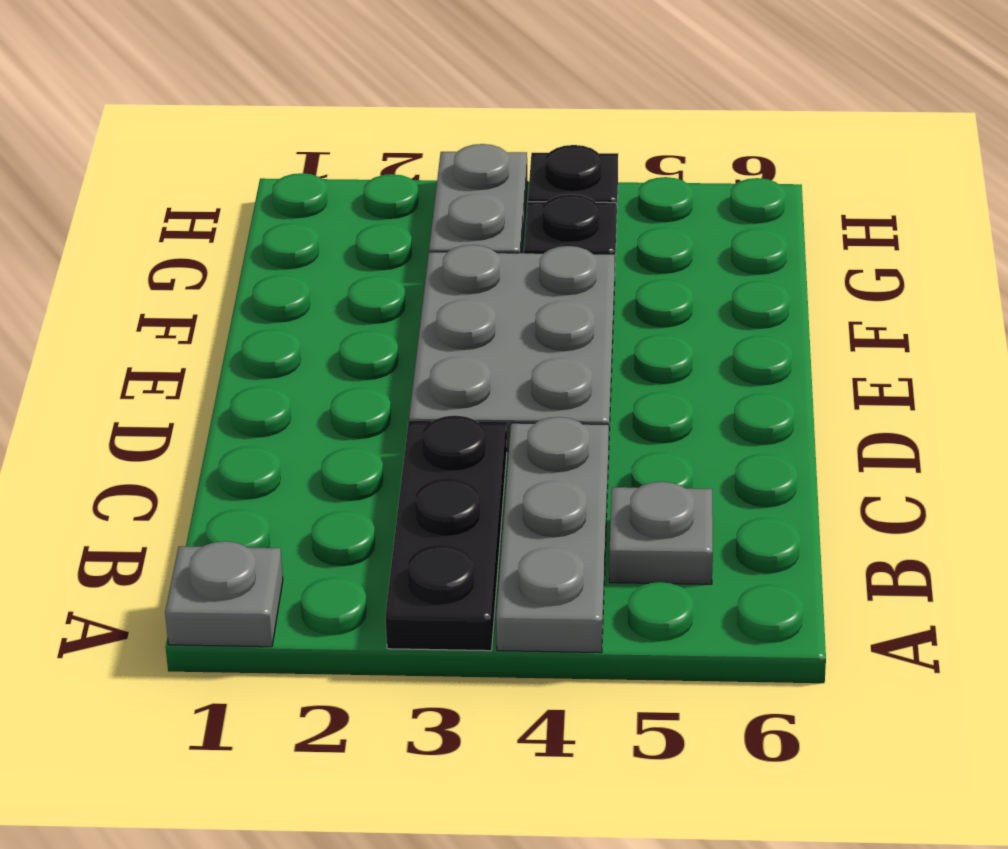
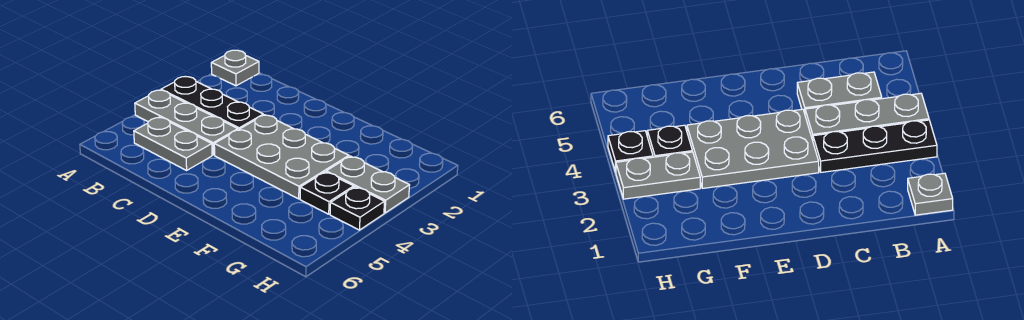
grey plate B5 level 1 -> grey plate B5:C5 level 1

